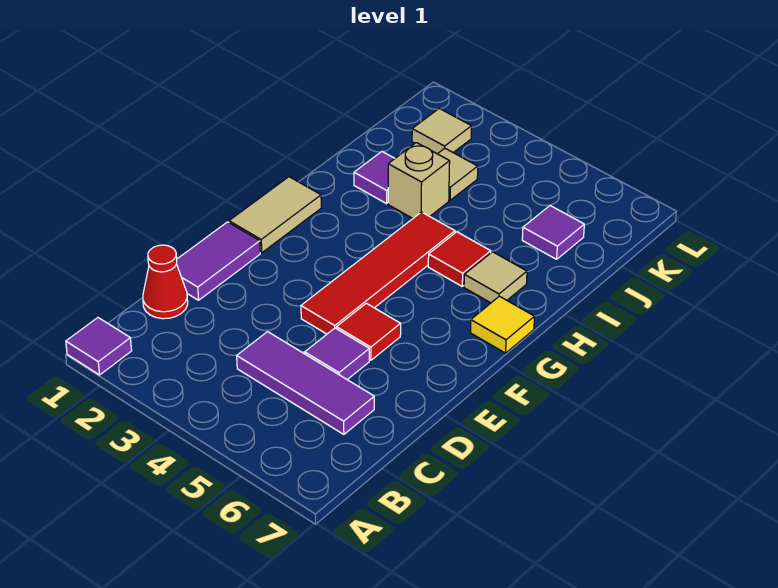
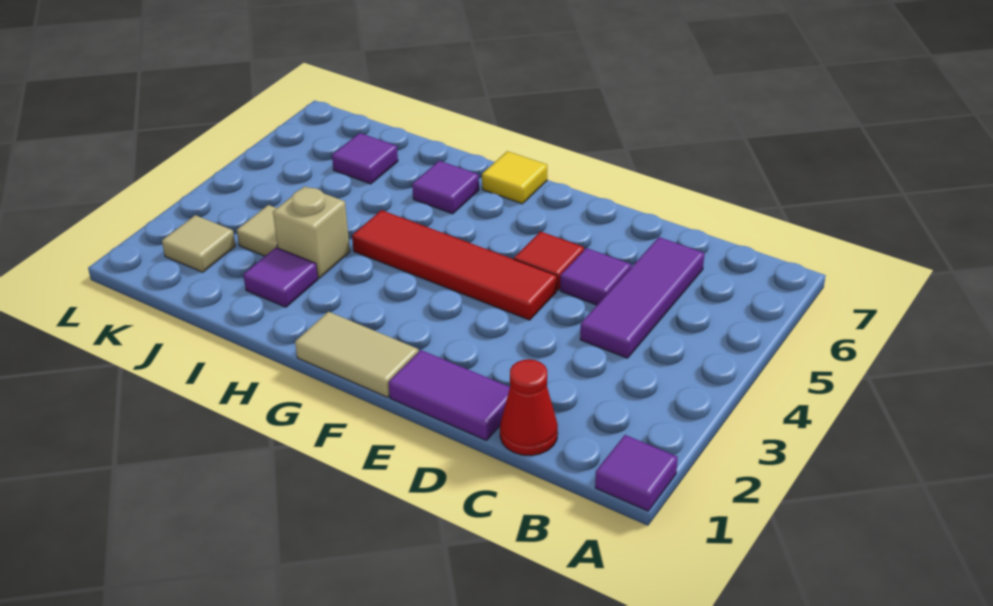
red tile H5 level 1 -> none
tan tile H6 level 1 -> purple tile H6 level 1

